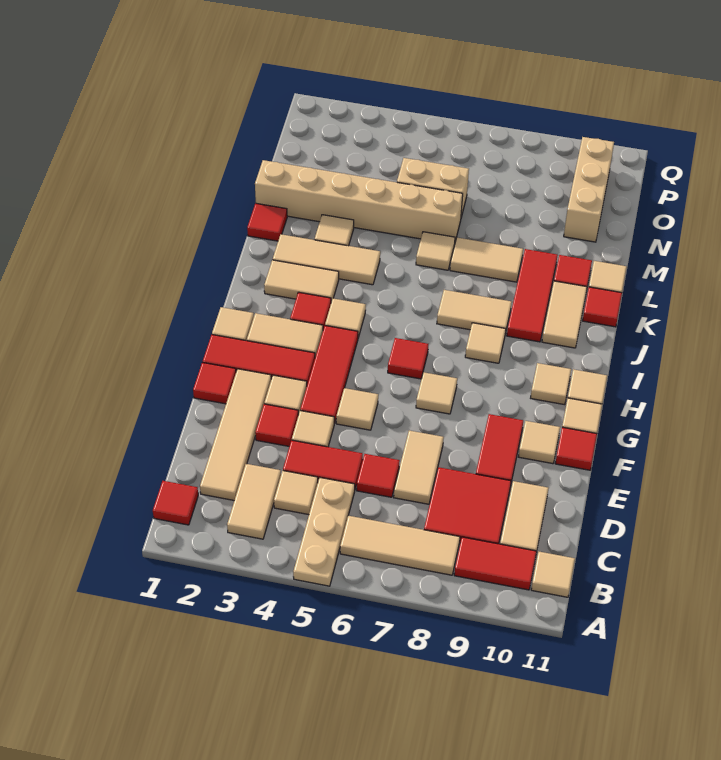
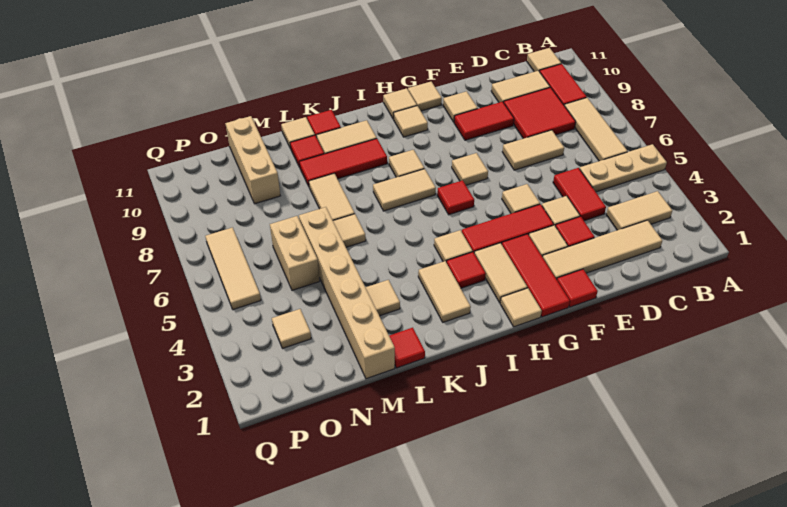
red tile B1 level 1 -> none
tan tile C4 level 1 -> tan tile O3 level 1
red tile D6 level 1 -> none
red tile F11 level 1 -> none
tan tile J7:J8 level 1 -> tan tile I7:J7 level 1
tan tile K2:K4 level 1 -> tan tile P5:P7 level 1
tan brick N10:P10 level 1 -> tan brick N9:N11 level 1

